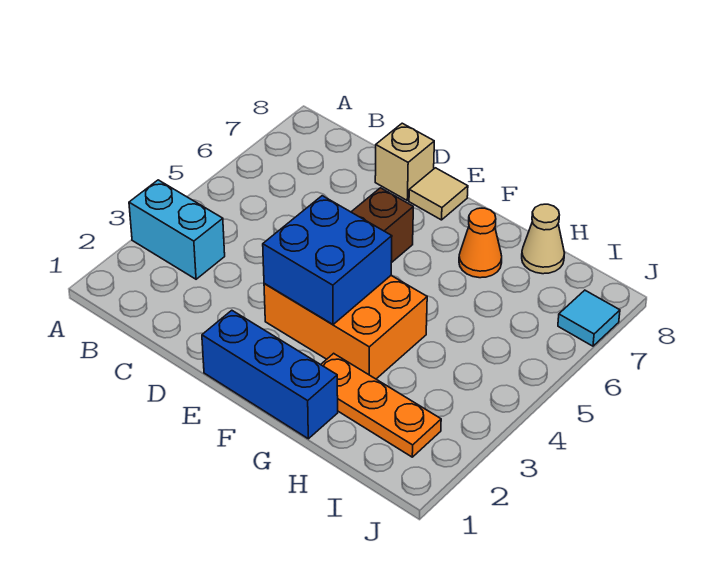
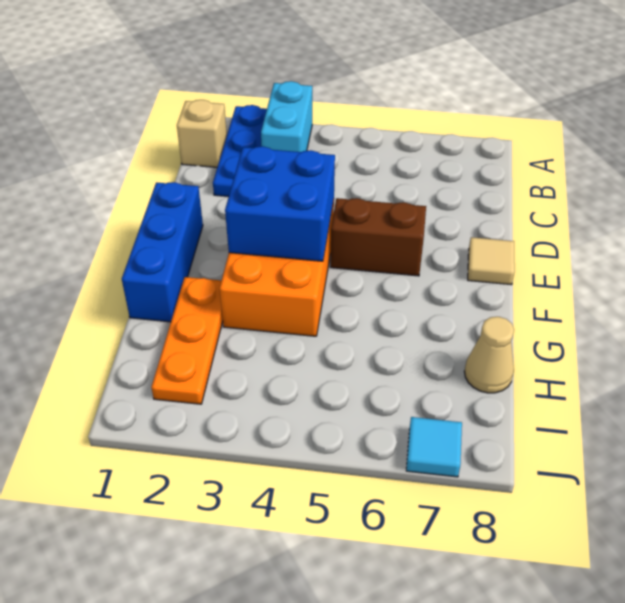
none -> blue plate A2:C2 level 1
tan brick D8 level 1 -> tan brick B1 level 1
orange cone G7 level 1 -> none

